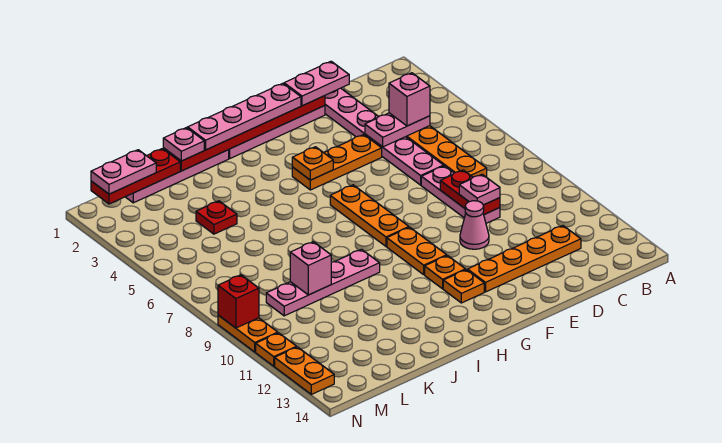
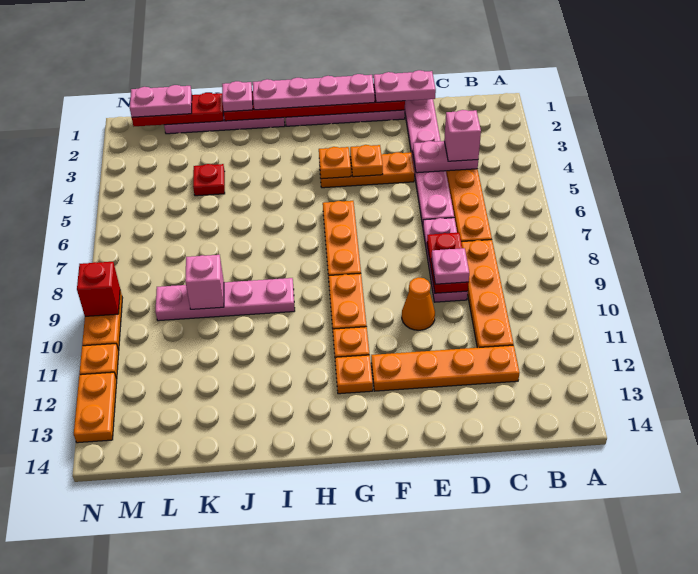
none -> orange plate C8:C11 level 1
pink cone E10 level 1 -> orange cone E10 level 1
none -> orange plate F4 level 2

